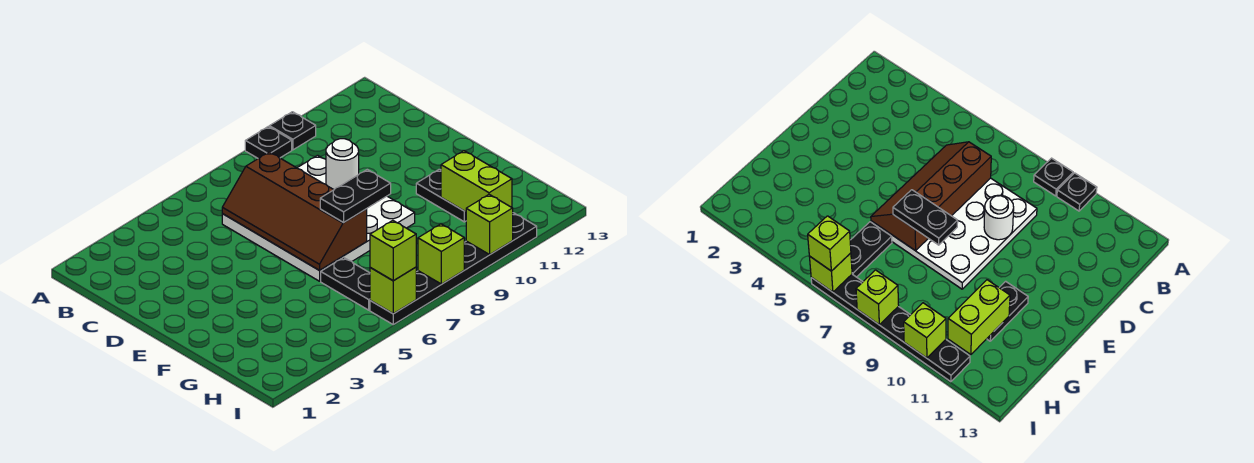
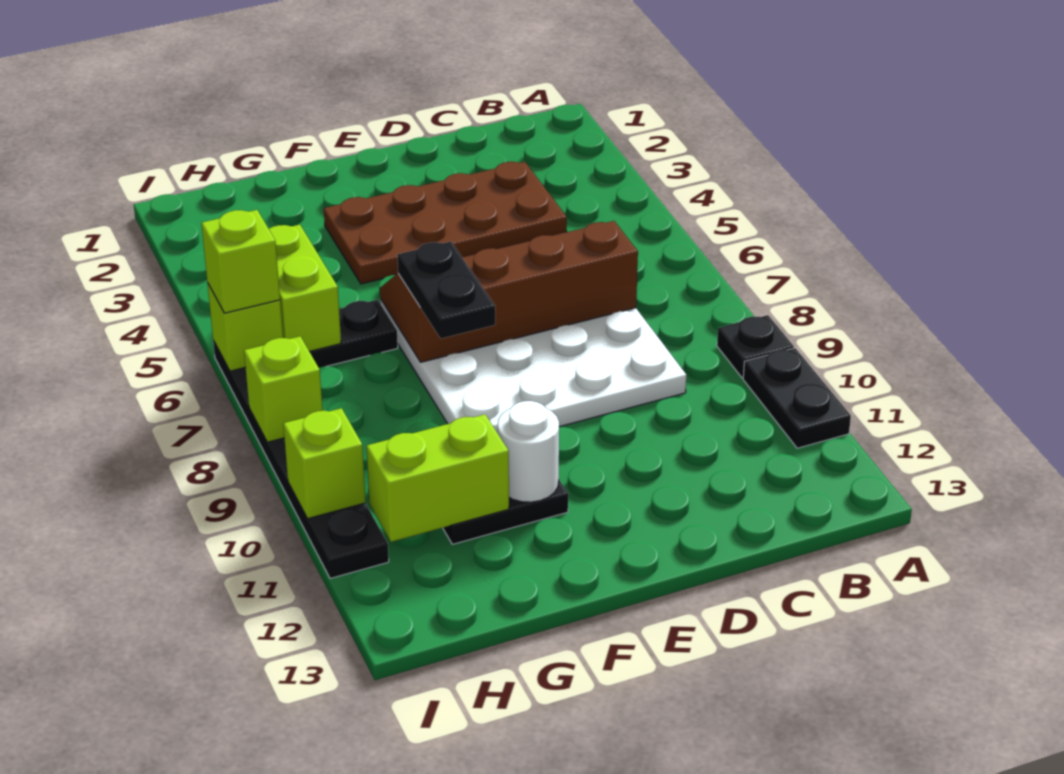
black plate A10 level 1 -> black plate A10:A11 level 1
none -> brown plate C3:F4 level 1
white round brick D9 level 2 -> white round brick F11 level 2
none -> lime brick H5:H6 level 2

